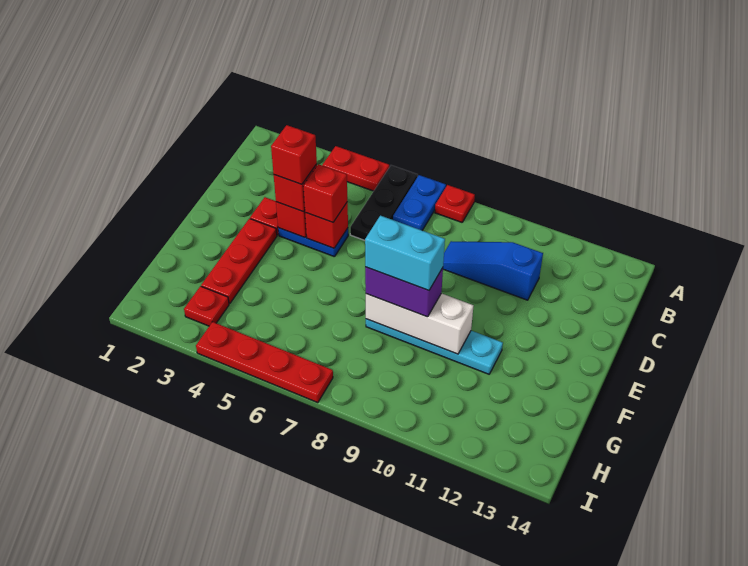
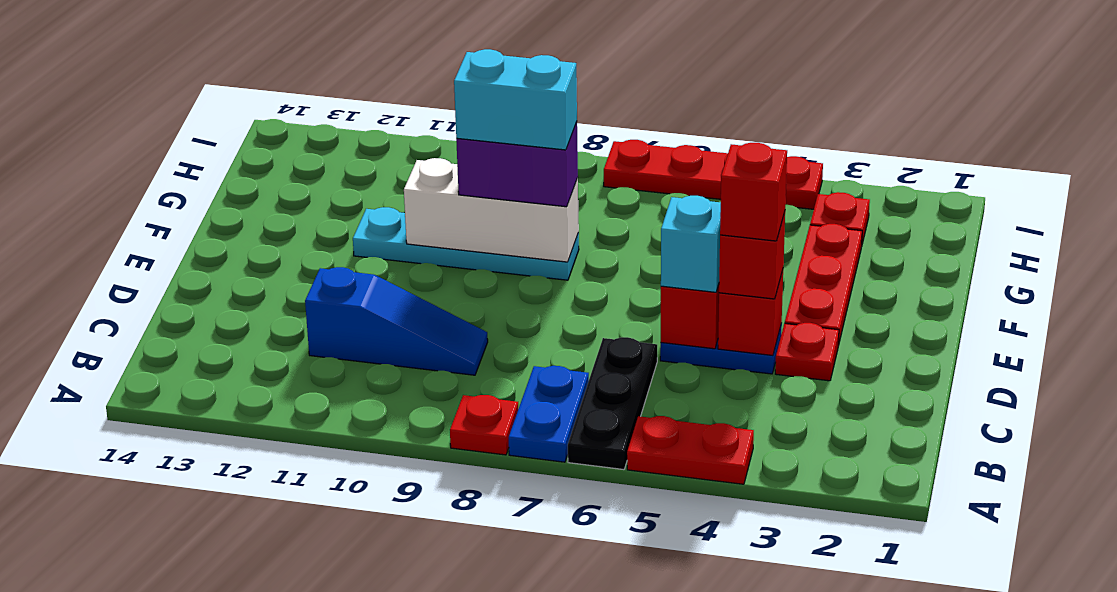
red brick D5 level 3 -> cyan brick D5 level 3

